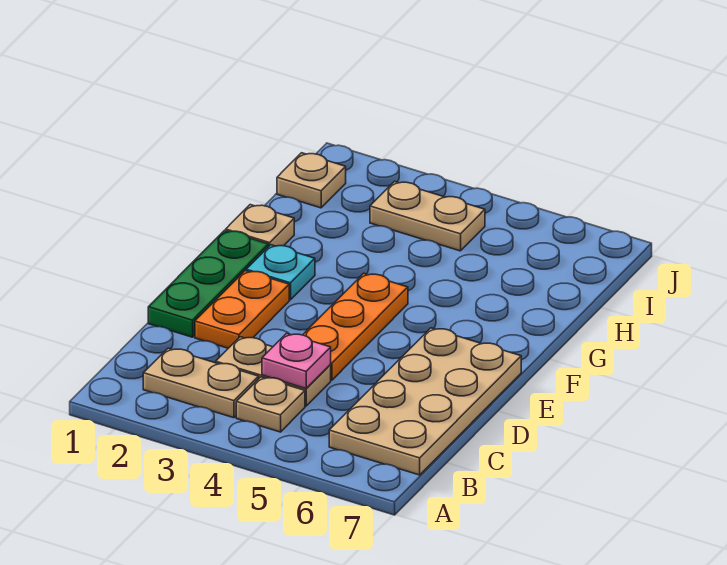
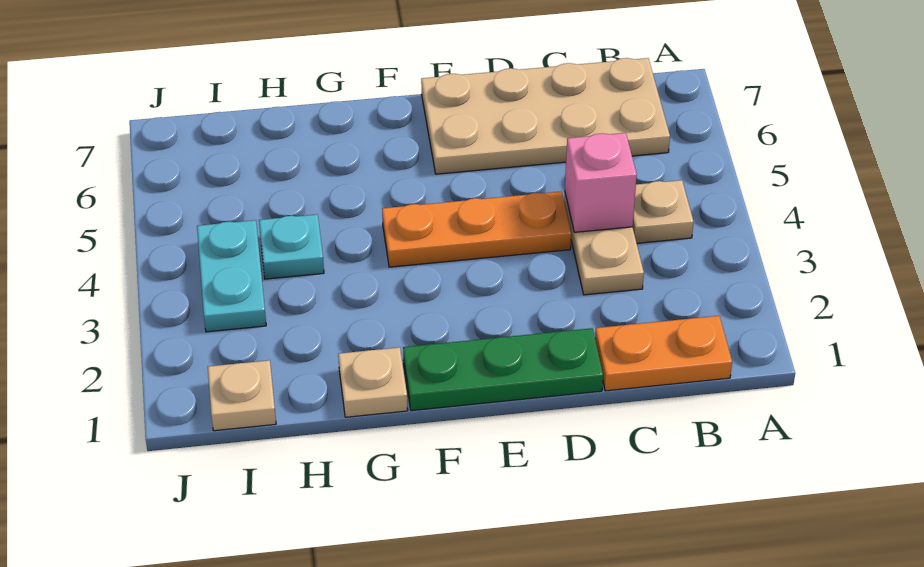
tan plate B2:B3 level 1 -> none
pink plate C4 level 2 -> pink brick C4 level 2
orange plate D2:E2 level 1 -> orange plate B1:C1 level 1
cyan plate F2 level 1 -> cyan plate H4 level 1
tan plate I3:I4 level 1 -> cyan plate I3:I4 level 1

